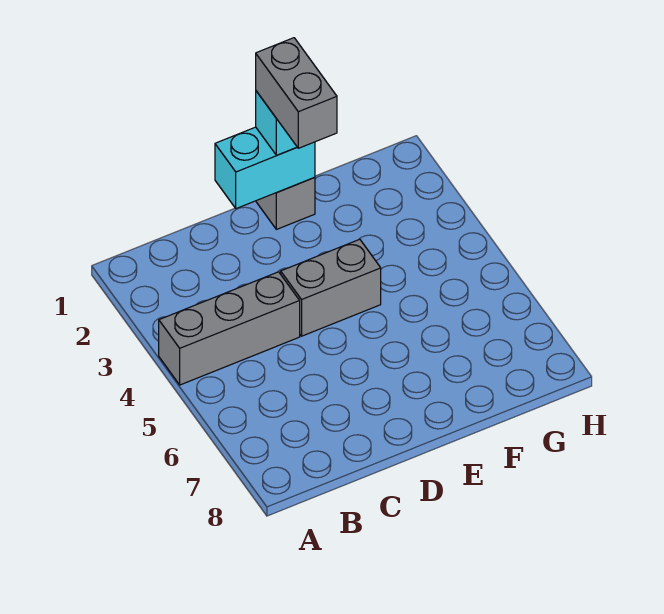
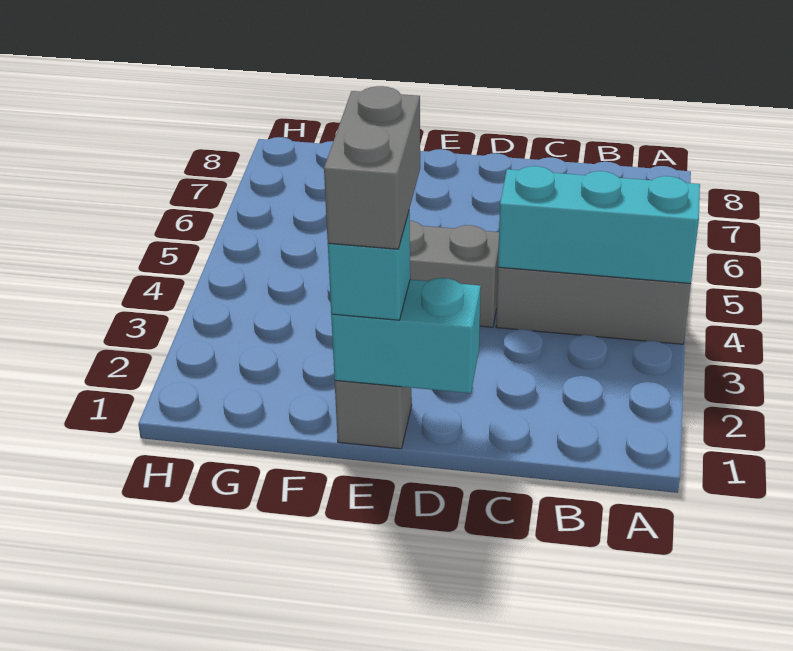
none -> cyan brick A4:C4 level 2

